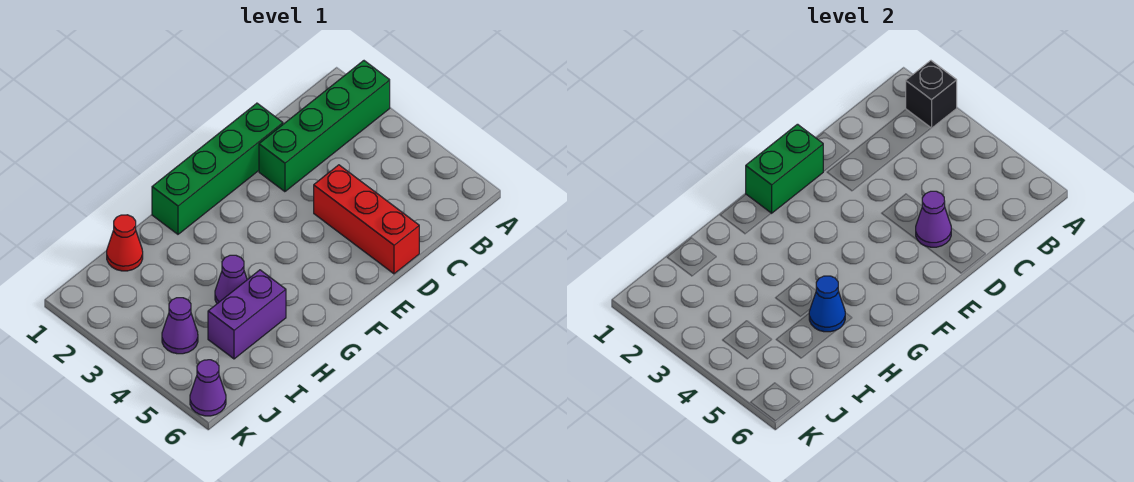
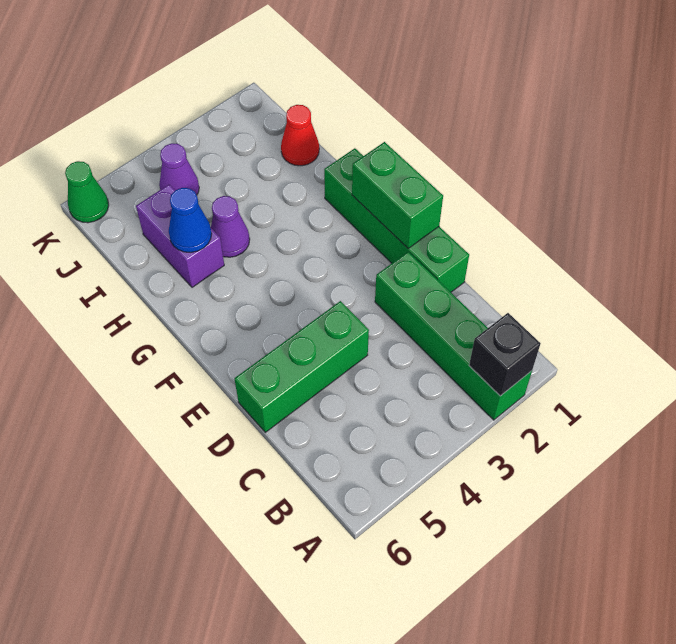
red brick D4:D6 level 1 -> green brick D4:D6 level 1
purple cone D5 level 2 -> none
purple cone K6 level 1 -> green cone K6 level 1

